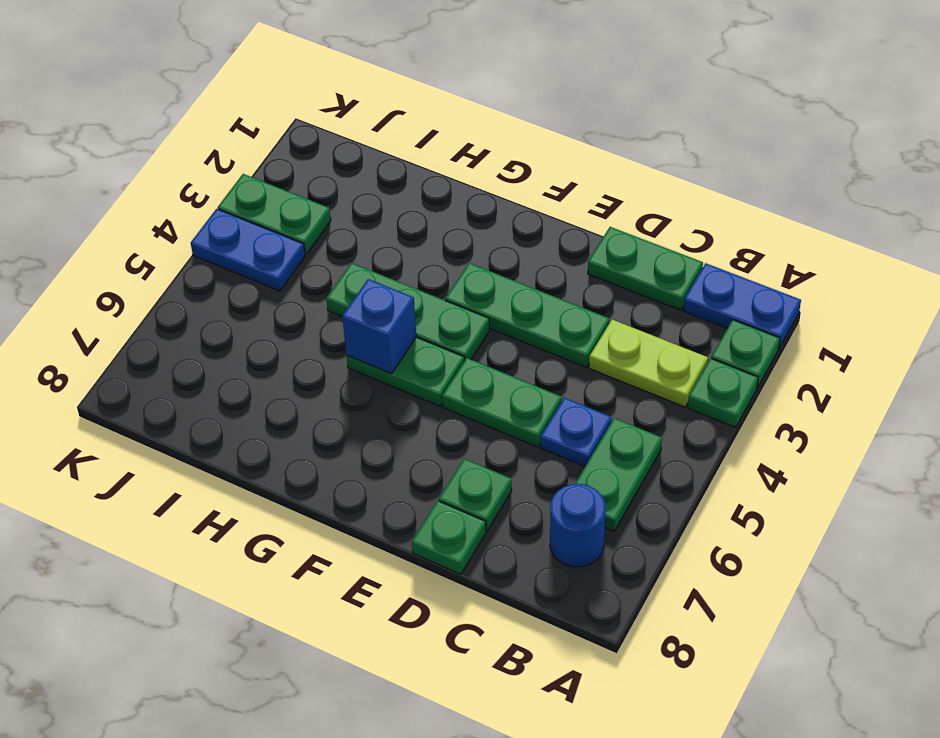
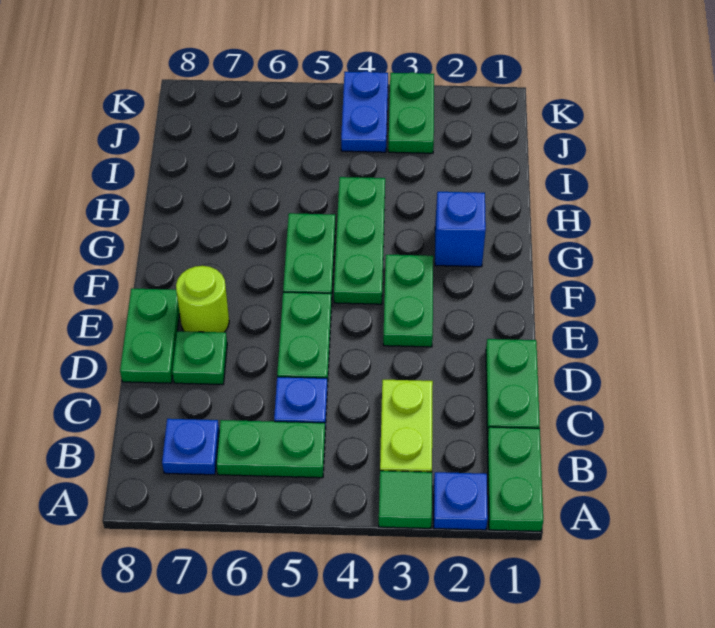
blue plate A1:B1 level 1 -> green plate A1:B1 level 1
green plate A2 level 1 -> blue plate A2 level 1
green plate A3 level 1 -> green tile A3 level 1
blue round brick B7 level 1 -> blue plate B7 level 1
green plate D3:F3 level 1 -> green plate E3:F3 level 1
green plate D8 level 1 -> green plate D8:E8 level 1
none -> lime round brick E7 level 1
blue brick G5 level 2 -> blue brick G2 level 1

